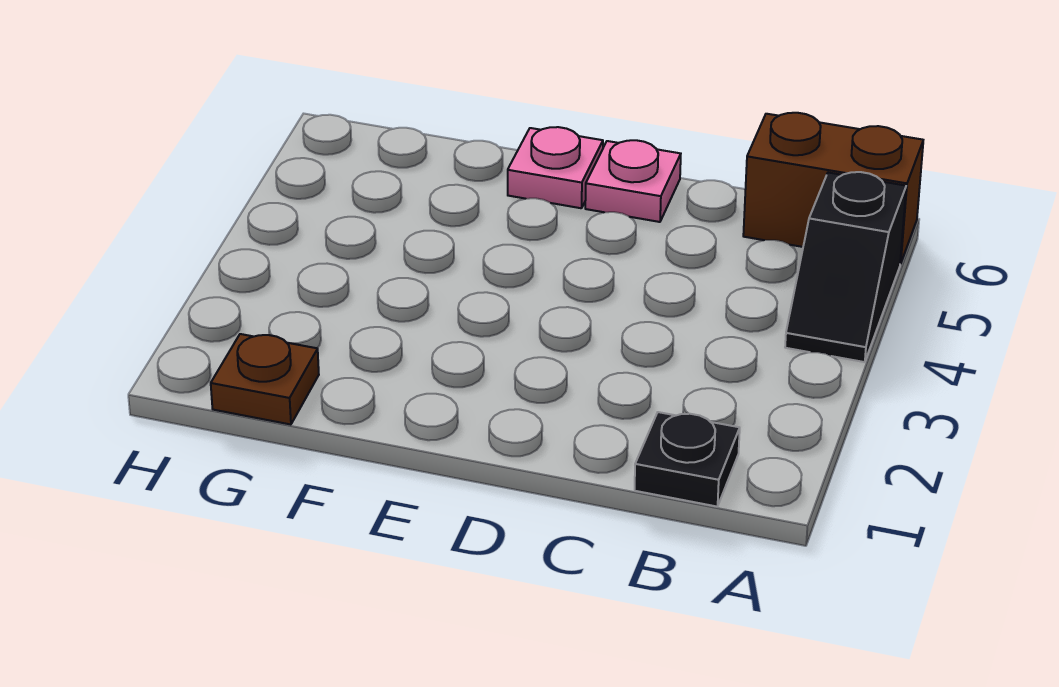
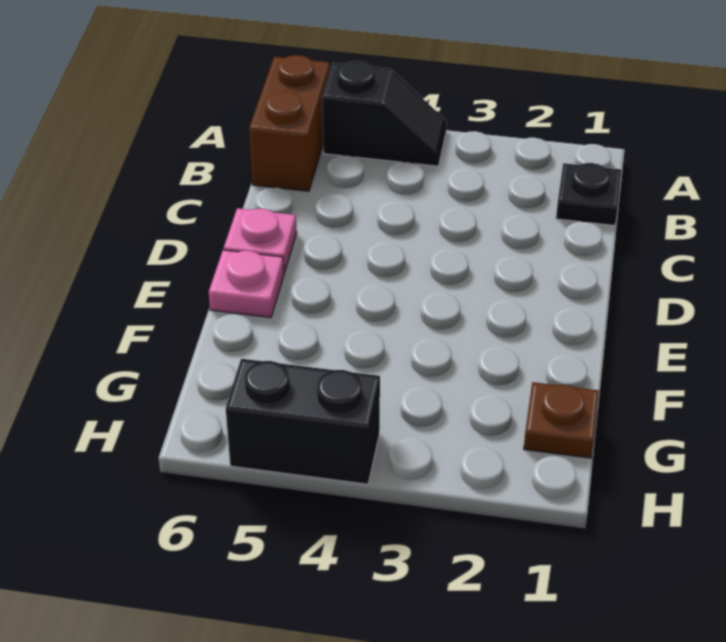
none -> black brick H4:H5 level 1

